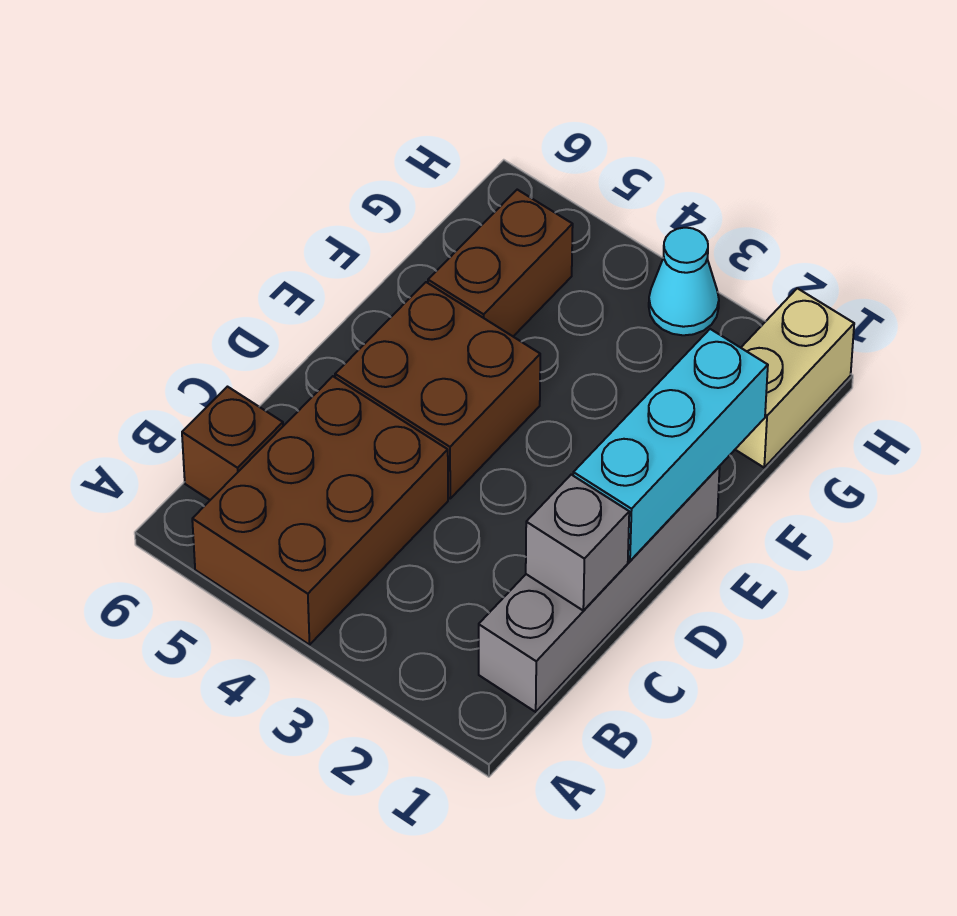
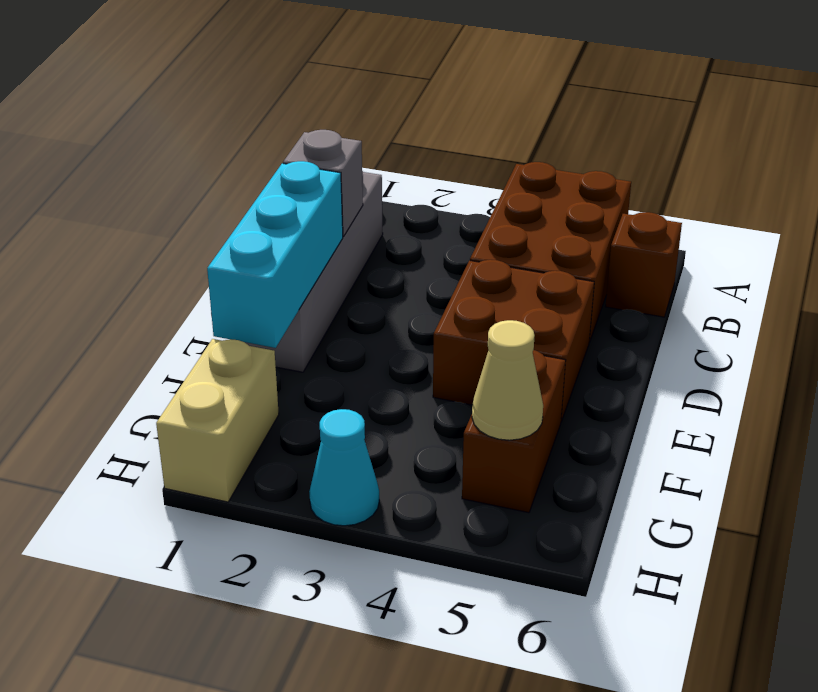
none -> tan cone G5 level 2

